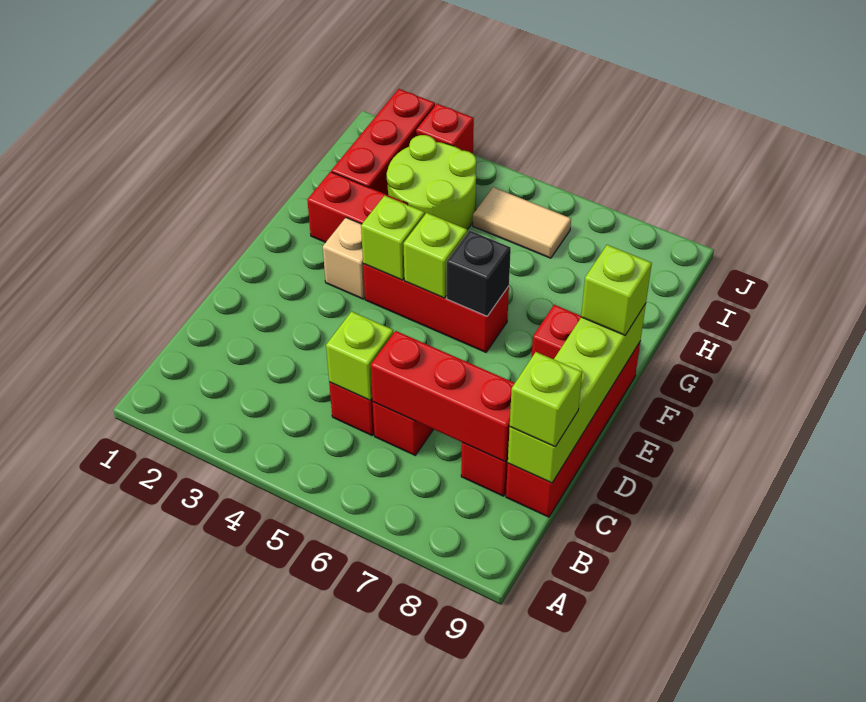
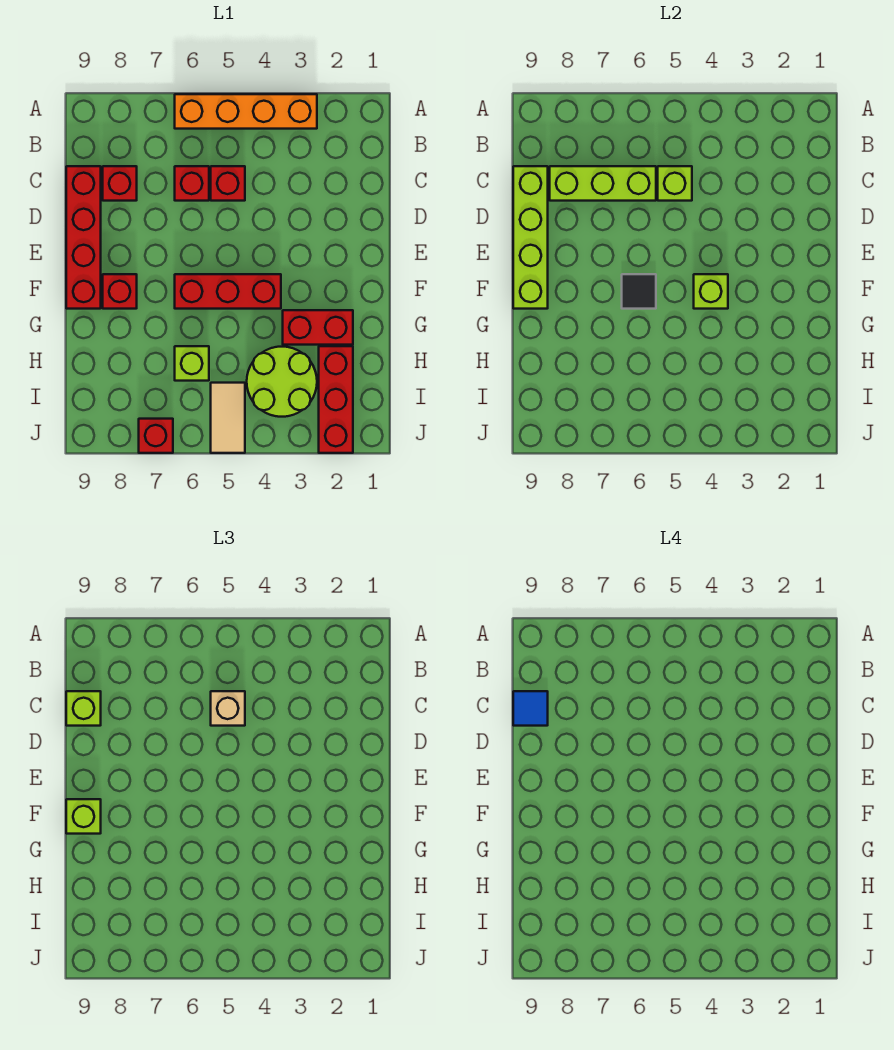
none -> orange brick A3:A6 level 1
red brick C6:C8 level 2 -> lime brick C6:C8 level 2
none -> blue tile C9 level 4
tan brick F3 level 1 -> tan brick C5 level 3
lime brick F5 level 2 -> lime brick H6 level 1
black brick F6 level 2 -> black tile F6 level 2
tan tile I5:I6 level 1 -> tan tile I5:J5 level 1
red brick J3 level 1 -> red brick J7 level 1

